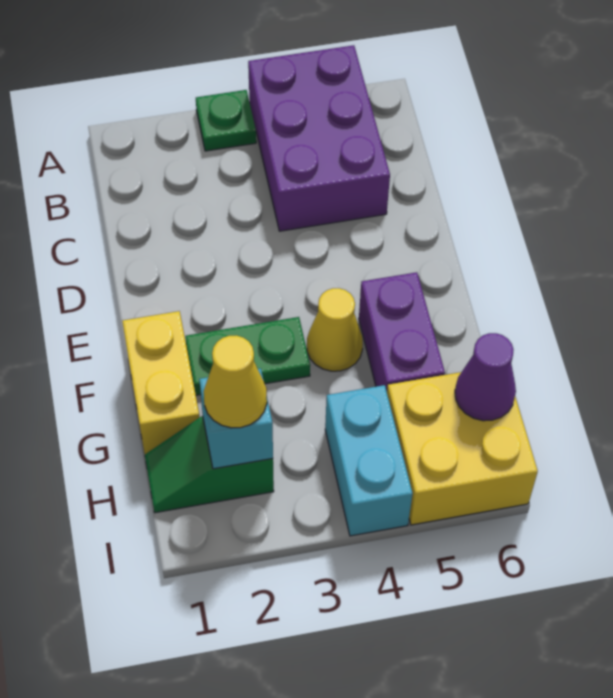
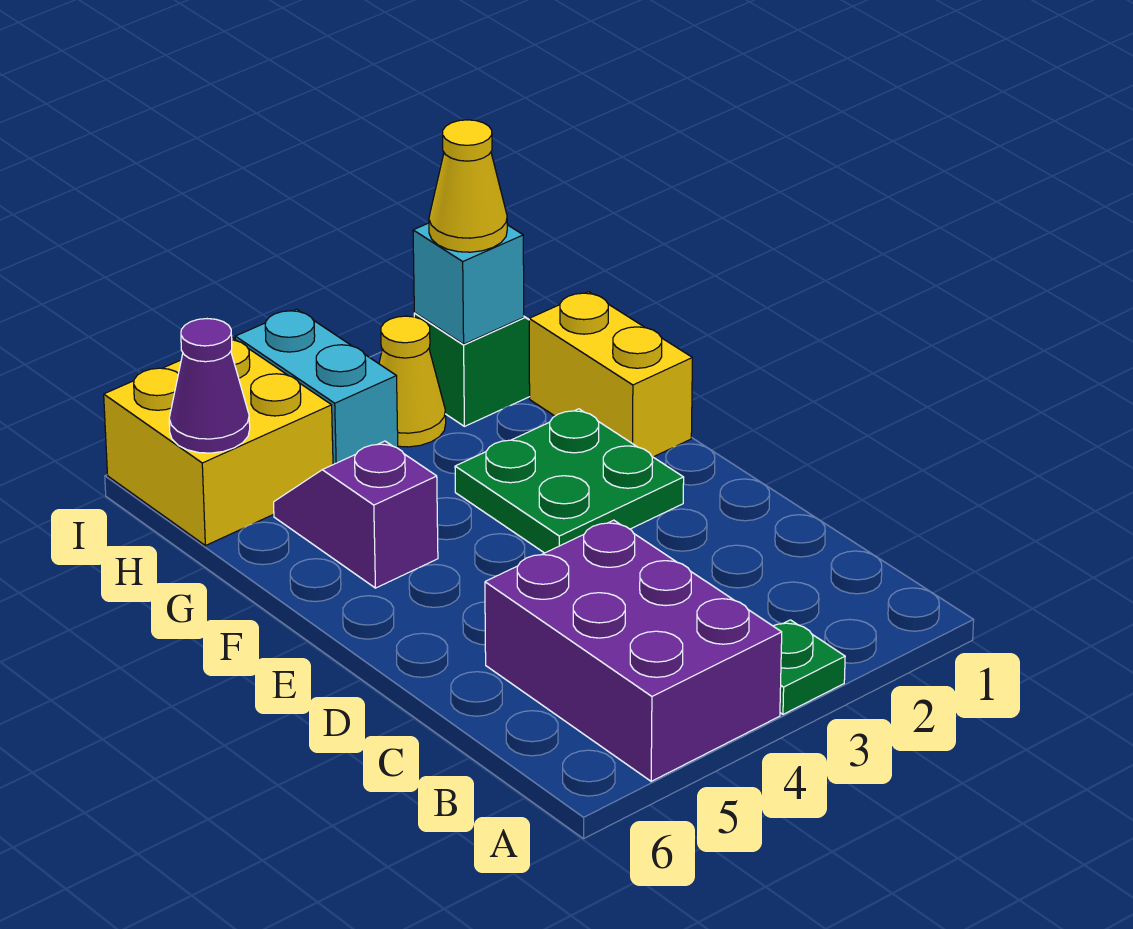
green plate F2:F3 level 1 -> green plate E2:F3 level 1
yellow cone F4 level 1 -> yellow cone H3 level 1
purple brick F5:G5 level 1 -> purple slope F5:G5 level 1 top F

